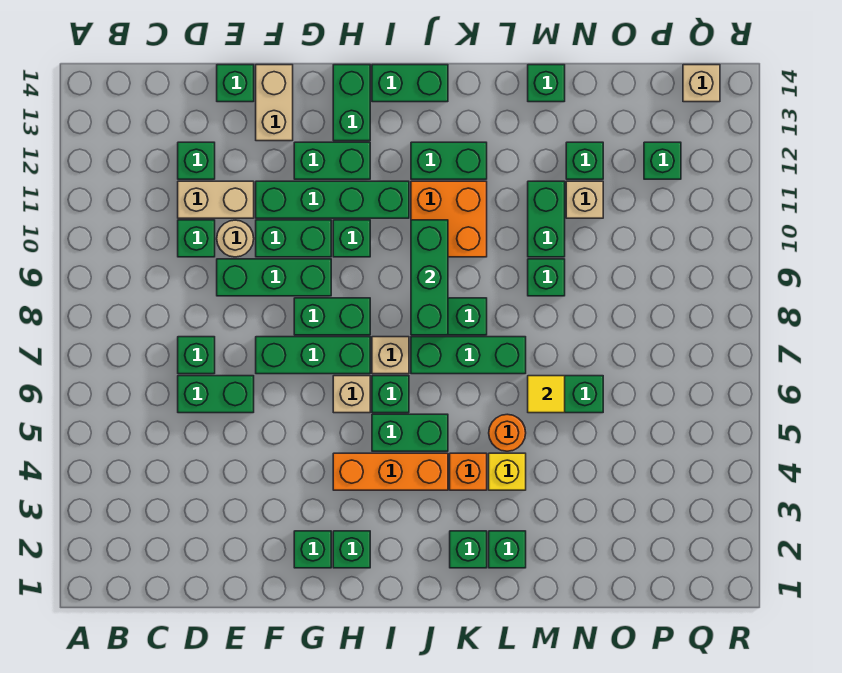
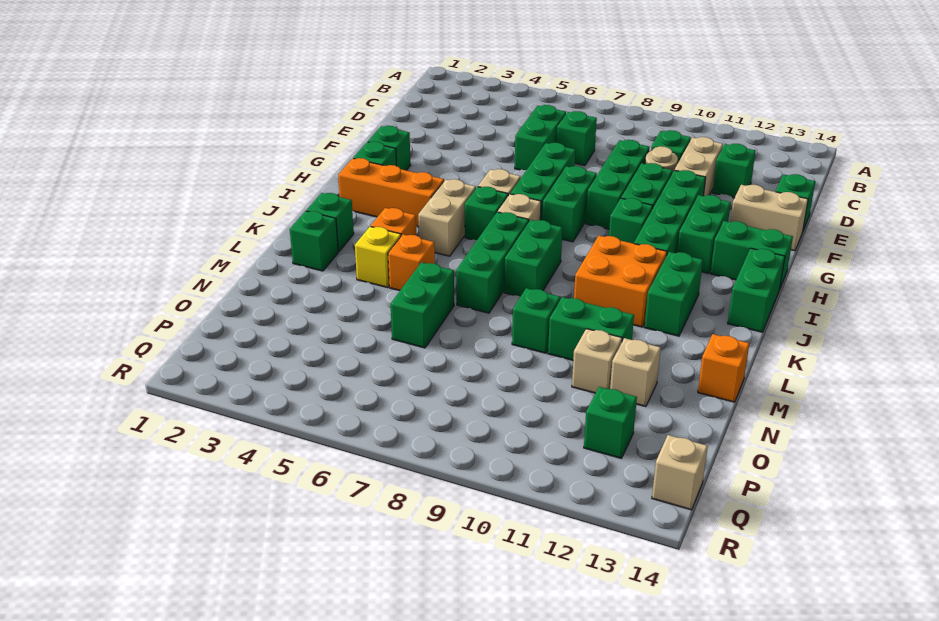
orange brick H4:J4 level 1 -> orange brick I2:I4 level 1
green brick I5:J5 level 1 -> tan brick I5:J5 level 1
green brick J8:J10 level 2 -> none
orange round brick L5 level 1 -> orange brick L5 level 1
yellow tile M6 level 2 -> none
green brick M14 level 1 -> orange brick M14 level 1
green brick N12 level 1 -> tan brick N12 level 1

